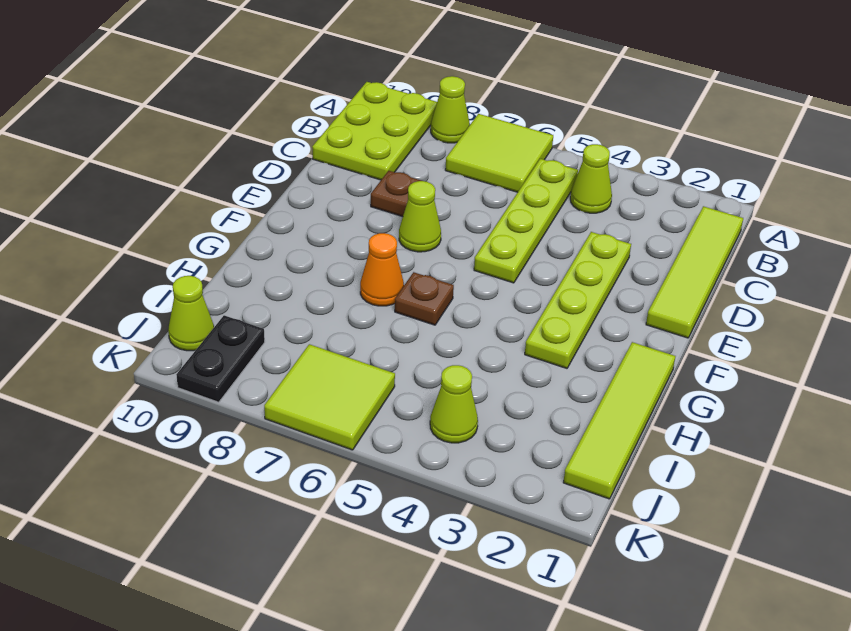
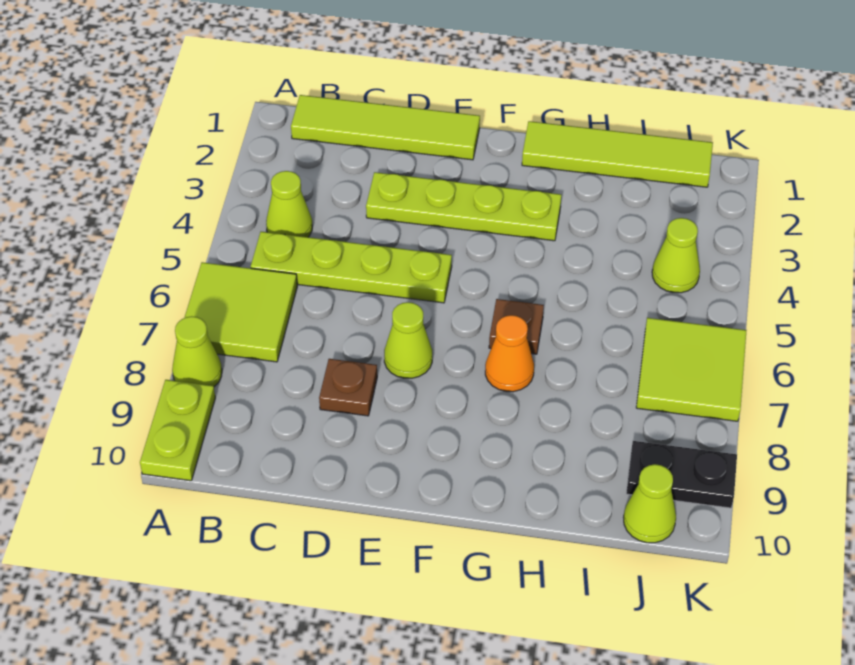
lime plate A9:C10 level 1 -> lime plate A9:A10 level 1

